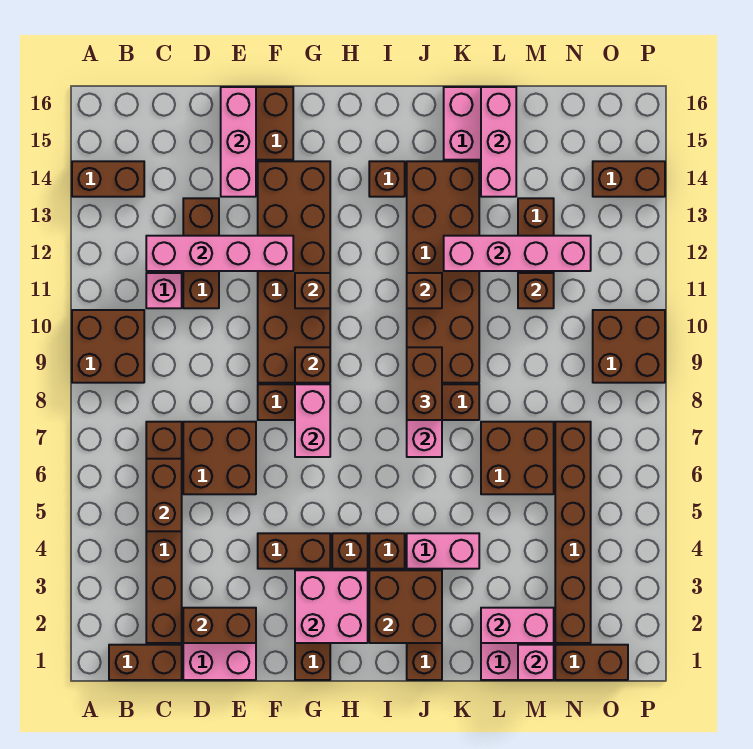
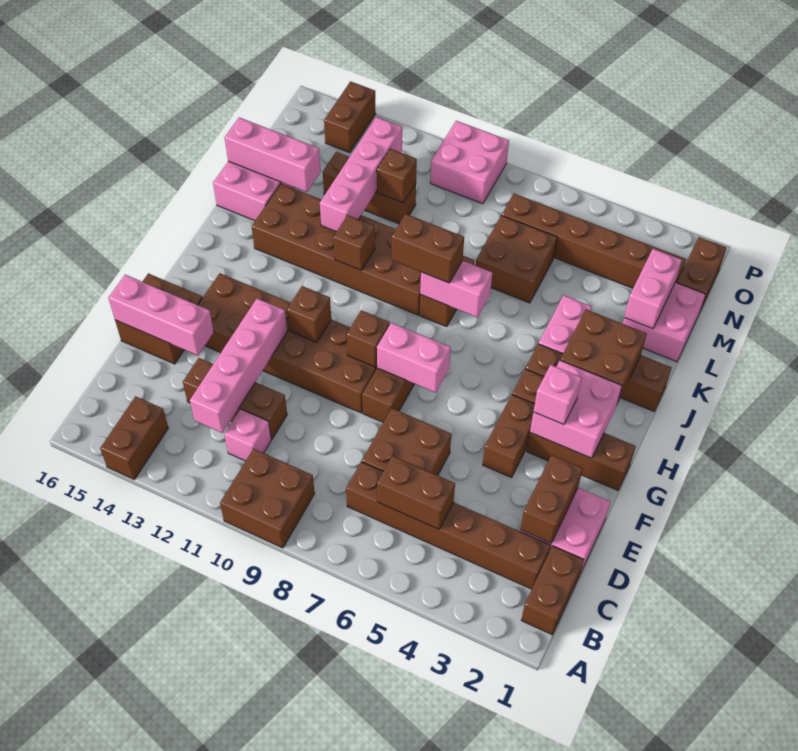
brown brick I14 level 1 -> none
pink brick M1 level 2 -> pink brick G3 level 3
brown brick O9:P10 level 1 -> pink brick O9:P10 level 1

